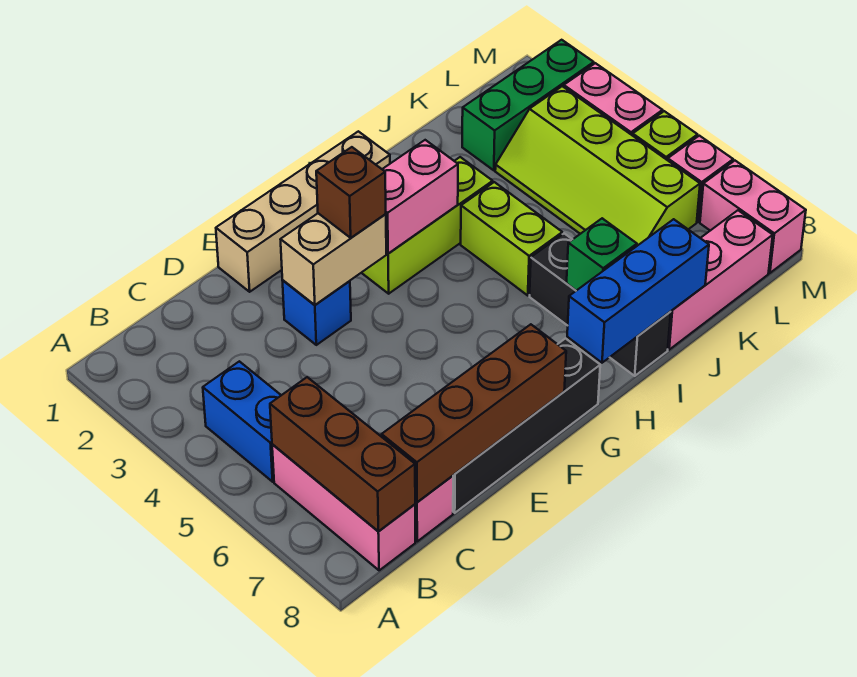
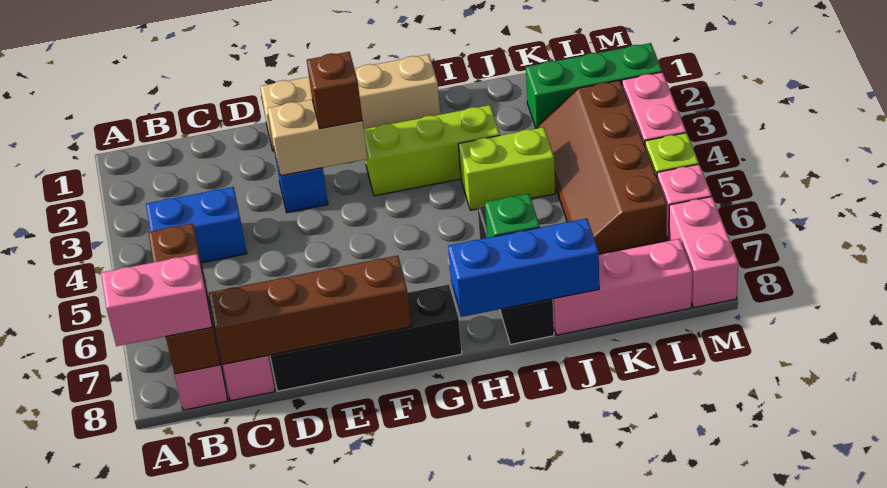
blue brick B4:B5 level 1 -> blue brick B4:C4 level 1
pink brick G3:H3 level 2 -> pink brick A8:B8 level 3
lime brick I4:I5 level 1 -> lime brick I4:J4 level 1
lime slope K3:L6 level 1 top L -> brown slope K3:L6 level 1 top L

